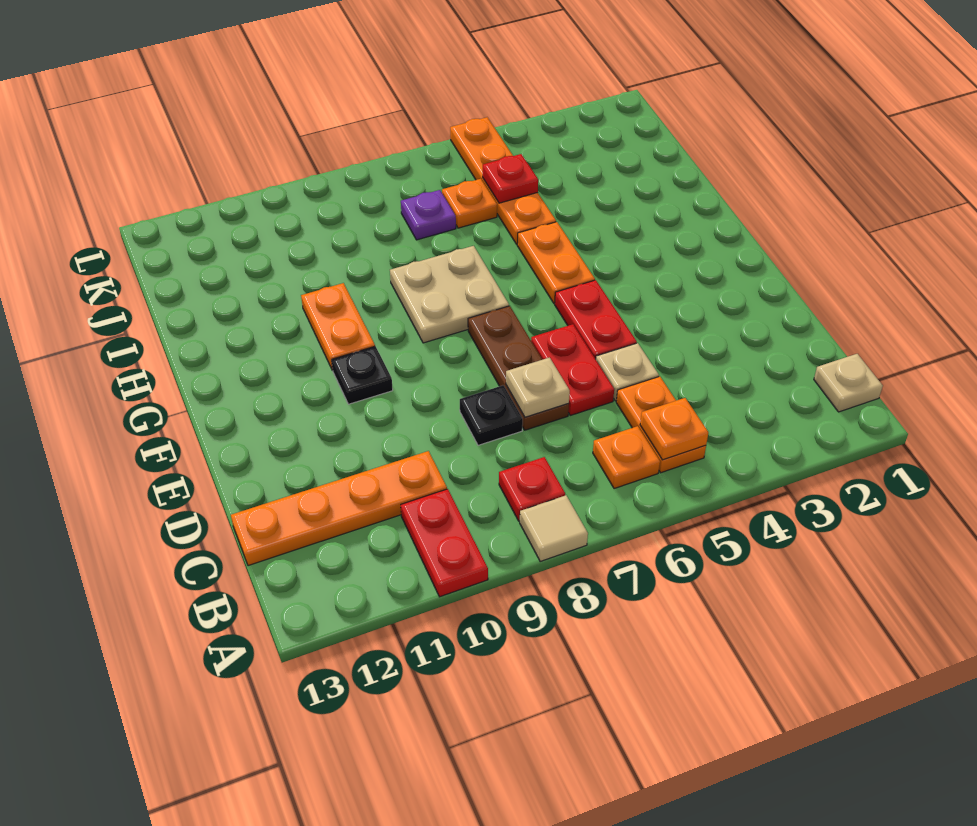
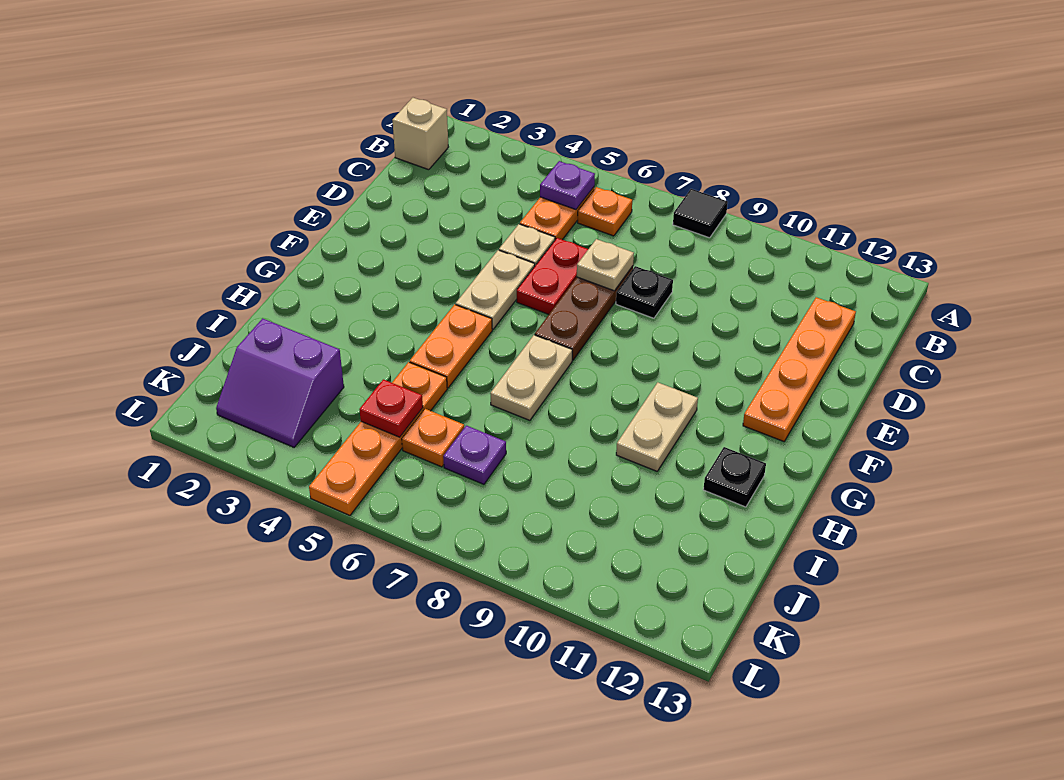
tan tile A8 level 1 -> black tile A8 level 1
red plate A10:B10 level 1 -> none
tan plate B1 level 1 -> tan brick B1 level 1
orange plate B5 level 2 -> purple plate B5 level 2
red plate B8 level 1 -> none
orange plate C10:C13 level 1 -> orange plate C12:F12 level 1
red plate E5:F5 level 1 -> tan plate E5:F5 level 1
black plate F10 level 1 -> black plate H12 level 1
tan plate G7:H8 level 1 -> tan plate G7:H7 level 1
orange plate G10:H10 level 1 -> tan plate G10:H10 level 1
none -> purple slope J2:K3 level 1 top J

